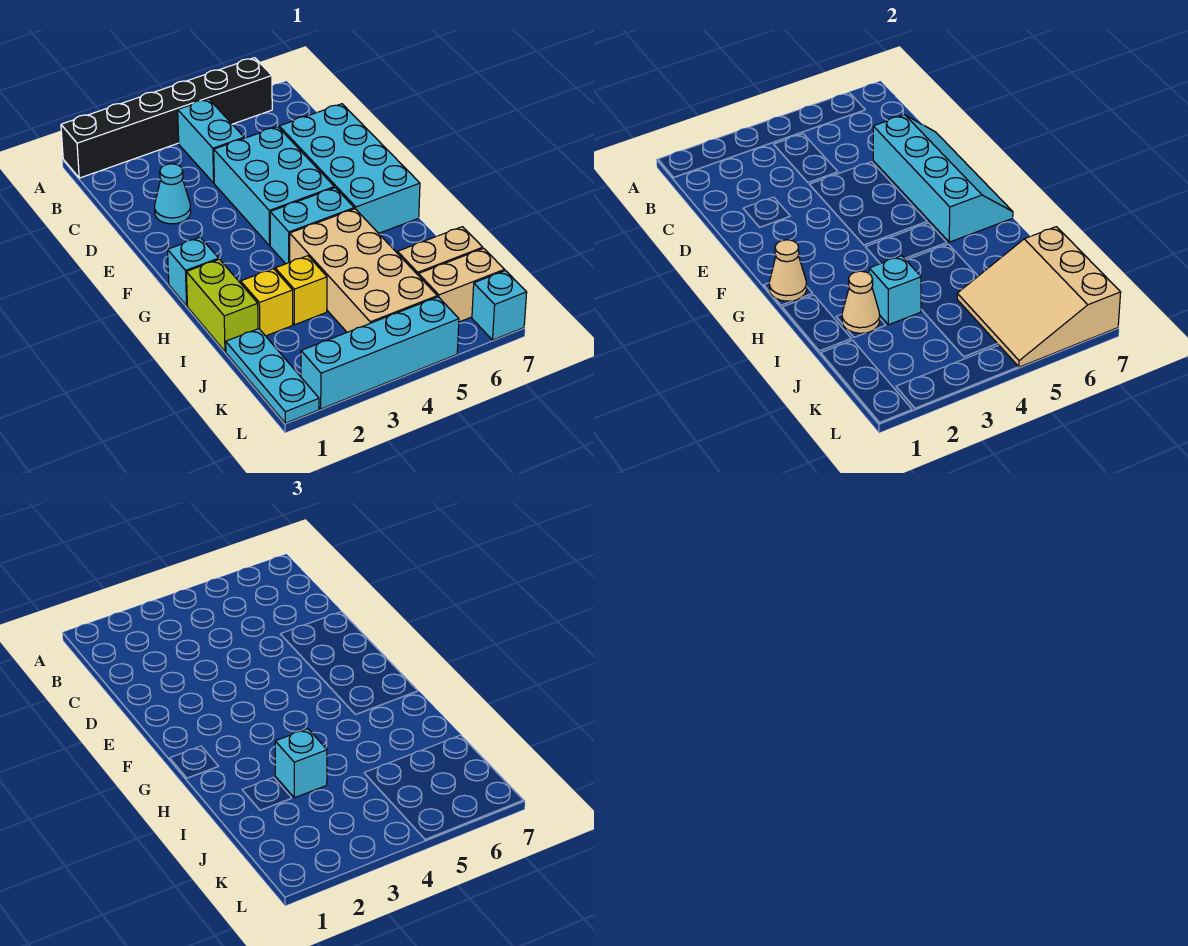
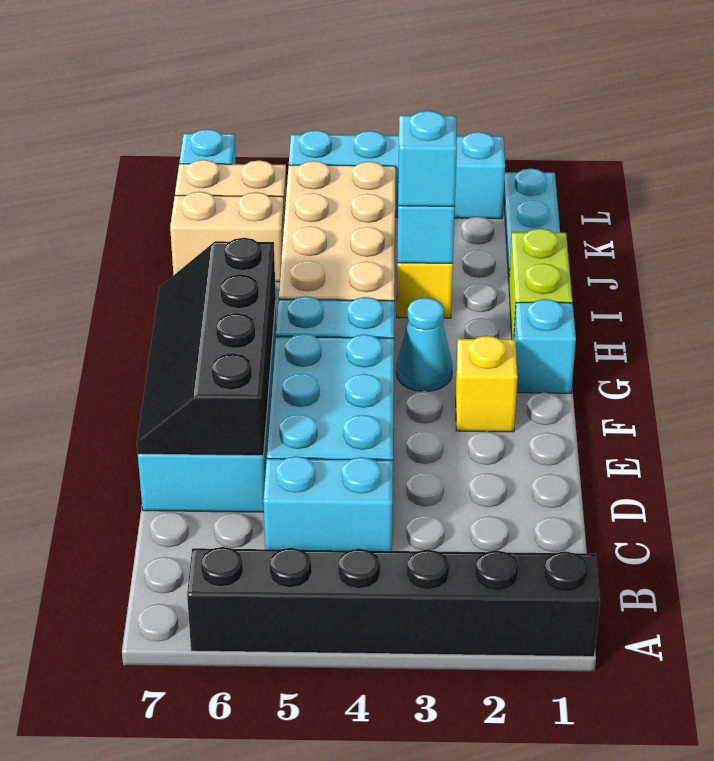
cyan brick B4:C4 level 1 -> cyan brick C4:C5 level 1
cyan cone D2 level 1 -> cyan cone G3 level 1
cyan slope D6:G7 level 2 top 6 -> black slope D6:G7 level 2 top 6
tan cone G1 level 2 -> none
yellow brick I2 level 1 -> yellow brick F2 level 1
tan cone I2 level 2 -> none
tan slope J5:L7 level 2 top 7 -> none

